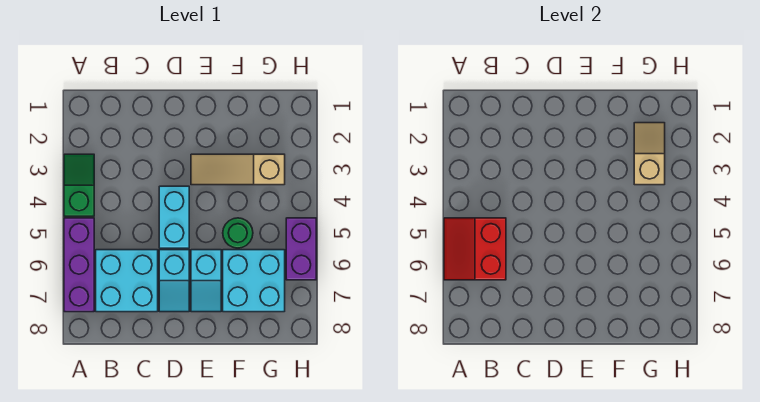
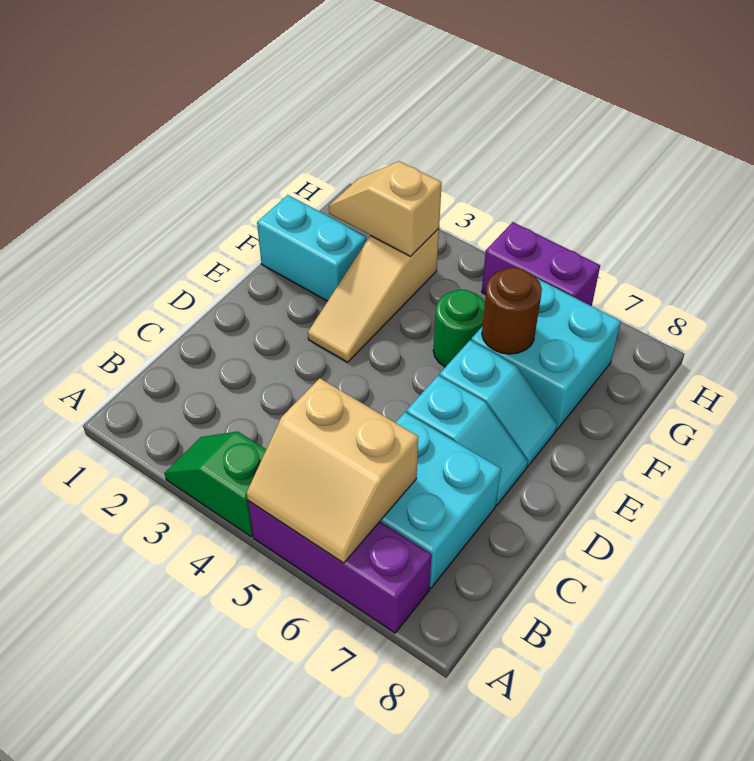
red slope A5:B6 level 2 top B -> tan slope A5:B6 level 2 top B
cyan brick D4:D5 level 1 -> cyan brick F1:F2 level 1
none -> brown round brick F6 level 2

